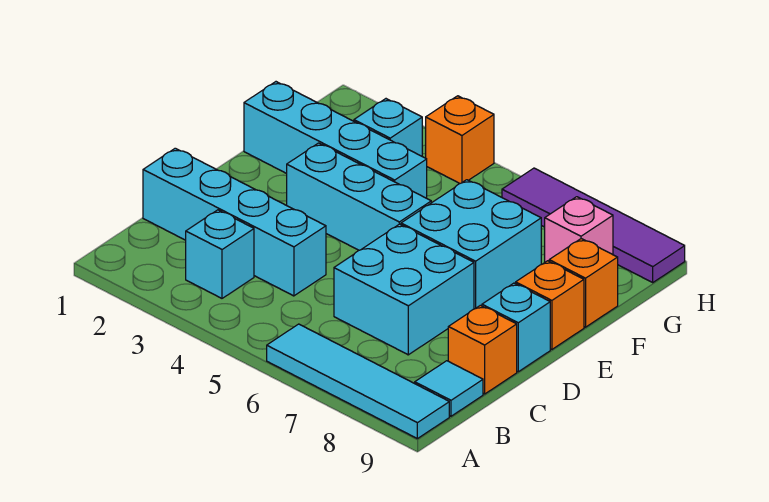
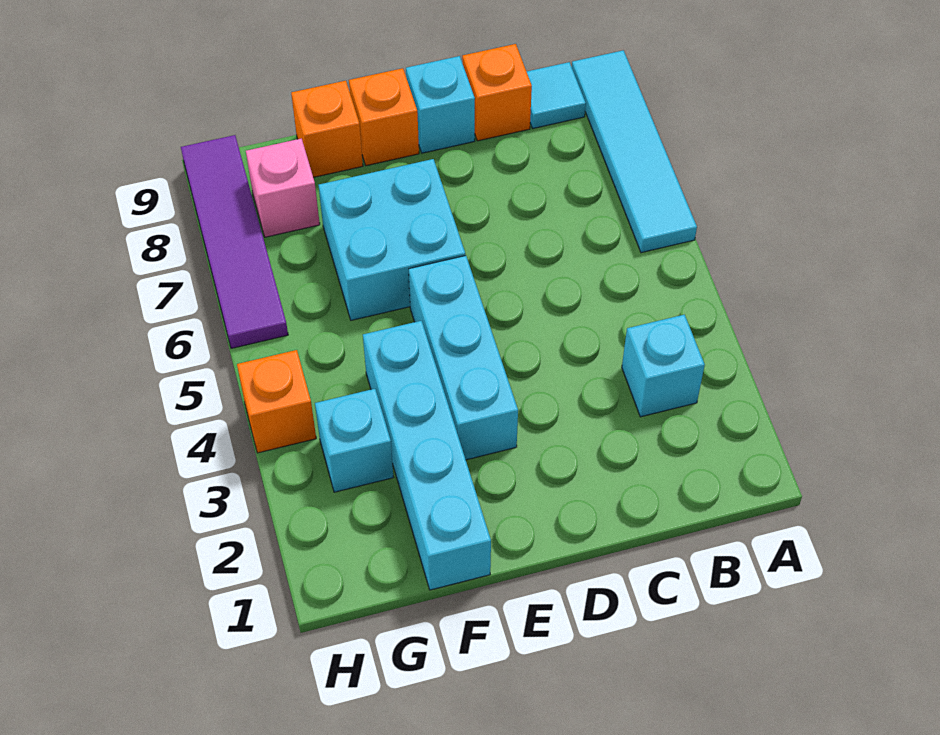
cyan brick C1:C4 level 1 -> none
cyan brick C6:D7 level 1 -> none

